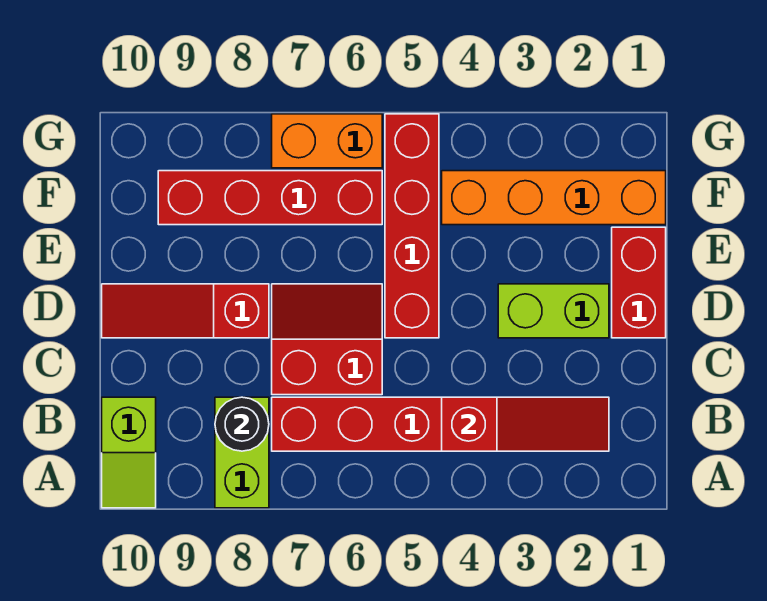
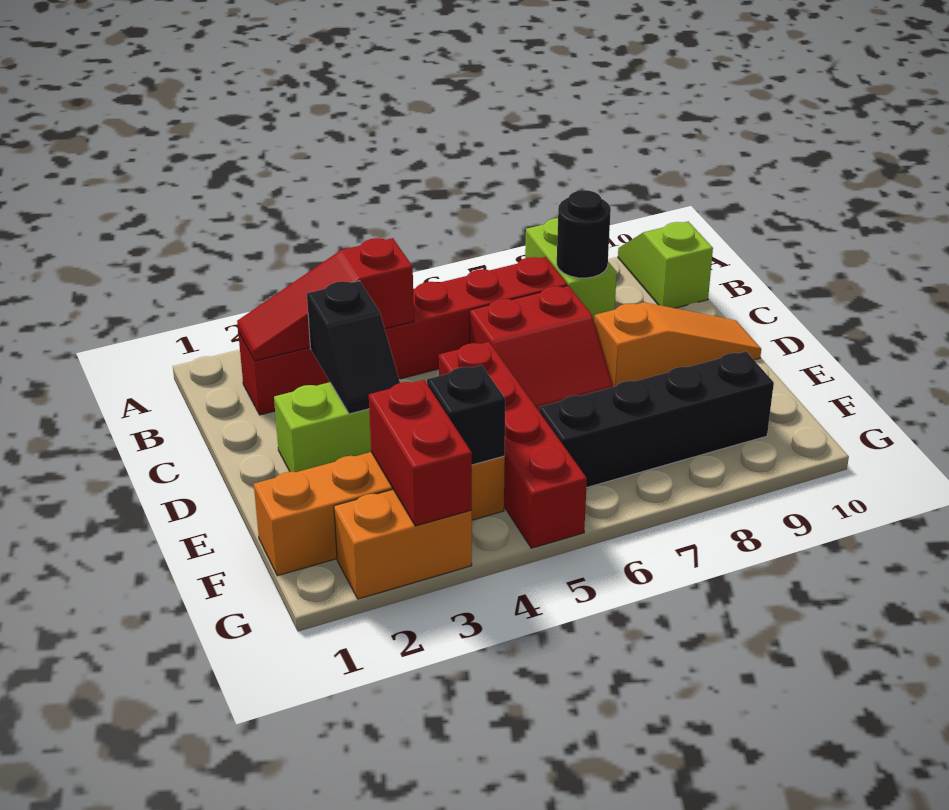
none -> black slope C3:D3 level 2 top C
red brick D1:E1 level 1 -> red brick F3:G3 level 2
red slope D8:D10 level 1 top 8 -> orange slope D8:D10 level 1 top 8
none -> black brick F4 level 2
red brick F6:F9 level 1 -> black brick F6:F9 level 1
orange brick G6:G7 level 1 -> orange brick G2:G3 level 1

